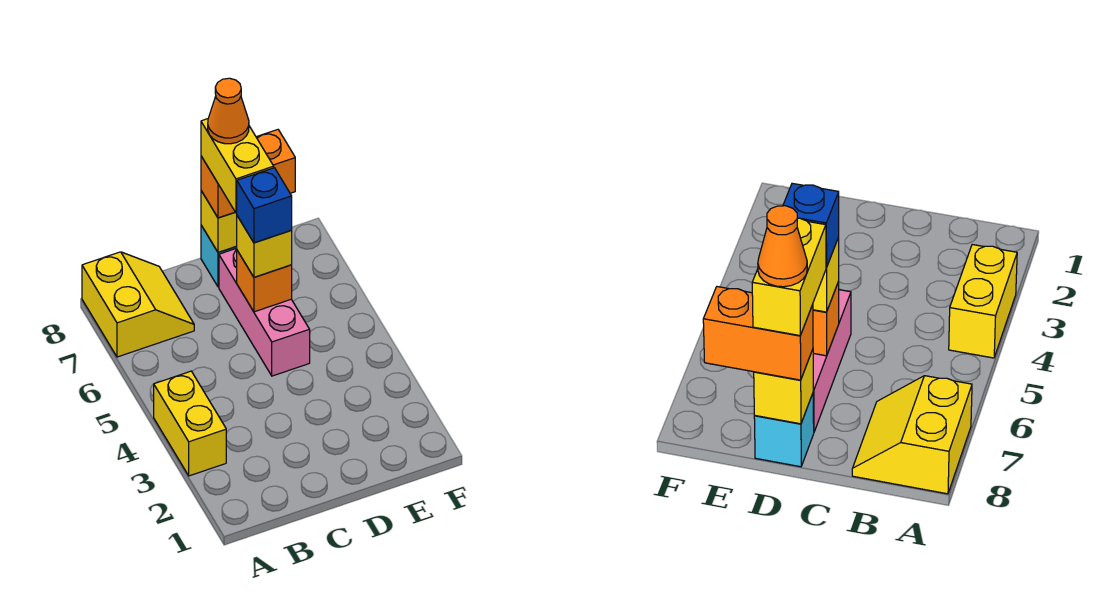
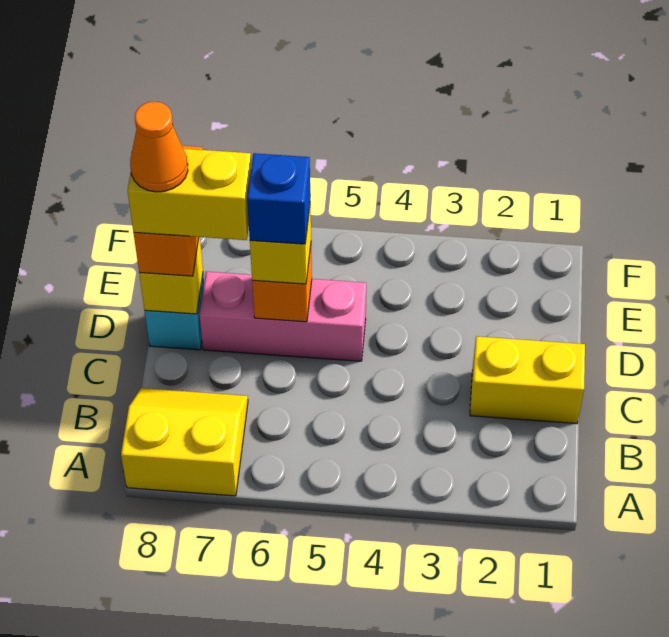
yellow brick A3:A4 level 1 -> yellow brick C1:C2 level 1

